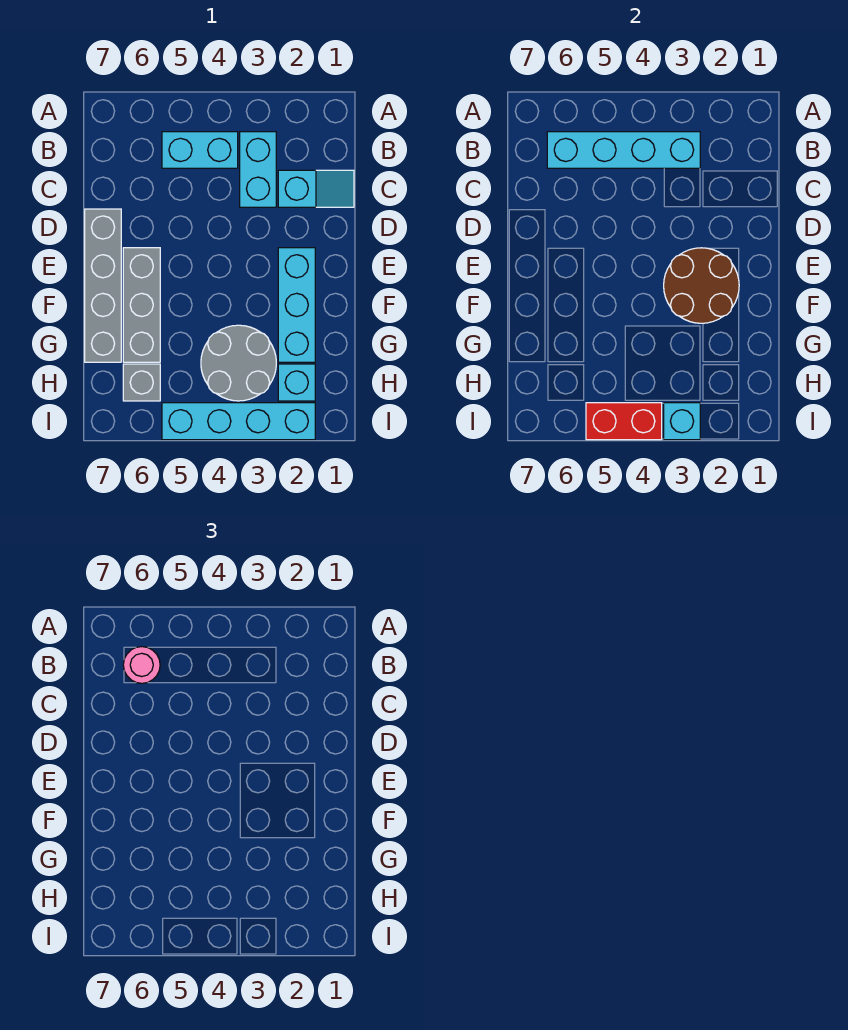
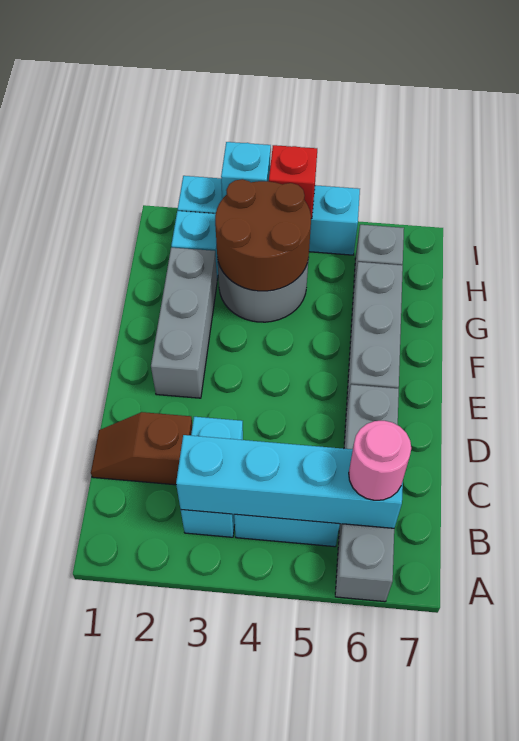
cyan slope C1:C2 level 1 top 2 -> brown slope C1:C2 level 1 top 2
grey brick D7:G7 level 1 -> grey brick A6:D6 level 1
cyan brick E2:G2 level 1 -> grey brick E2:G2 level 1
brown round brick E2:F3 level 2 -> brown round brick G3:H4 level 2
red brick I4:I5 level 2 -> red brick I4 level 2

